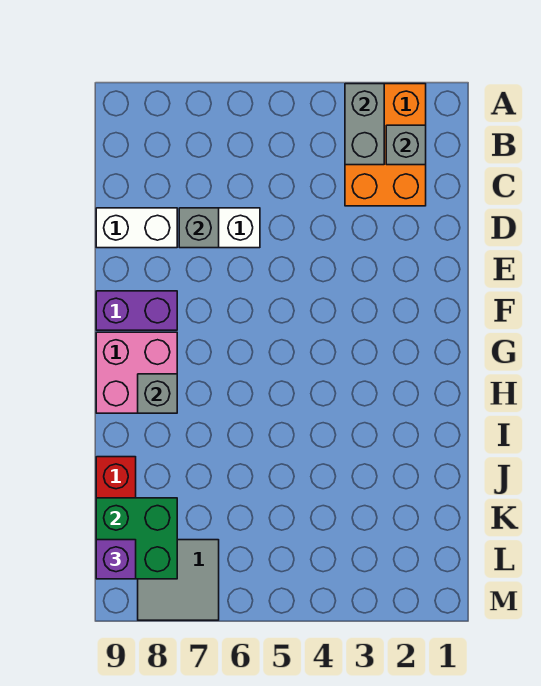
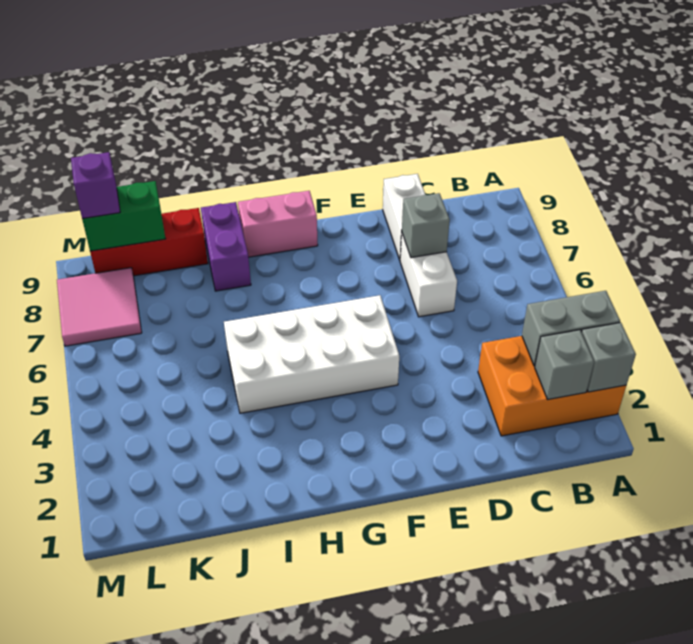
none -> white brick F4:I5 level 1
purple brick F8:F9 level 1 -> purple brick I8:I9 level 1
pink brick G8:H9 level 1 -> pink brick G9:H9 level 1
grey brick H8 level 2 -> grey brick A2 level 2
green brick K8:L9 level 2 -> green brick K9:L9 level 2
grey tile L7:M8 level 1 -> pink tile L7:M8 level 1

